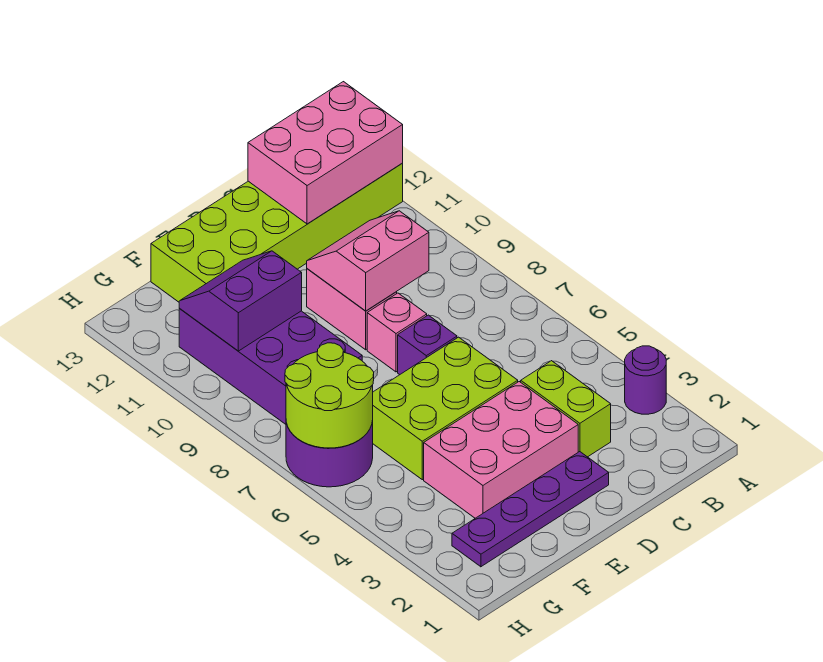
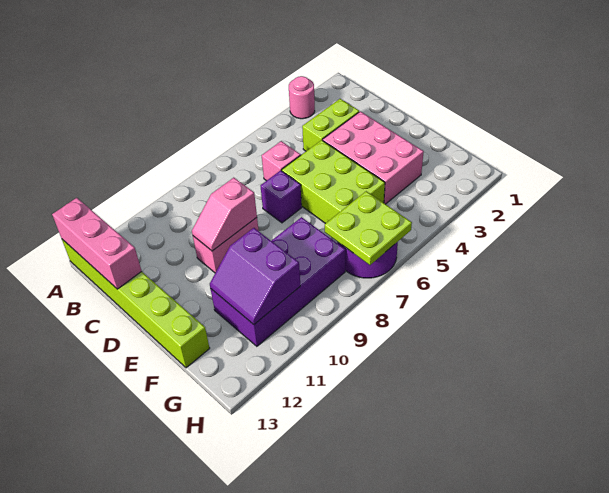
purple round brick A3 level 1 -> pink round brick A3 level 1
lime brick A12:F13 level 1 -> lime brick A13:F13 level 1
pink brick A12:C13 level 2 -> pink brick A13:C13 level 2
pink slope C9:D10 level 2 top 9 -> pink slope D9:D10 level 2 top 9
purple plate D2:G2 level 1 -> none
pink brick D8 level 1 -> pink brick C6 level 1
lime round brick G6:H7 level 2 -> lime plate G6:H7 level 2

